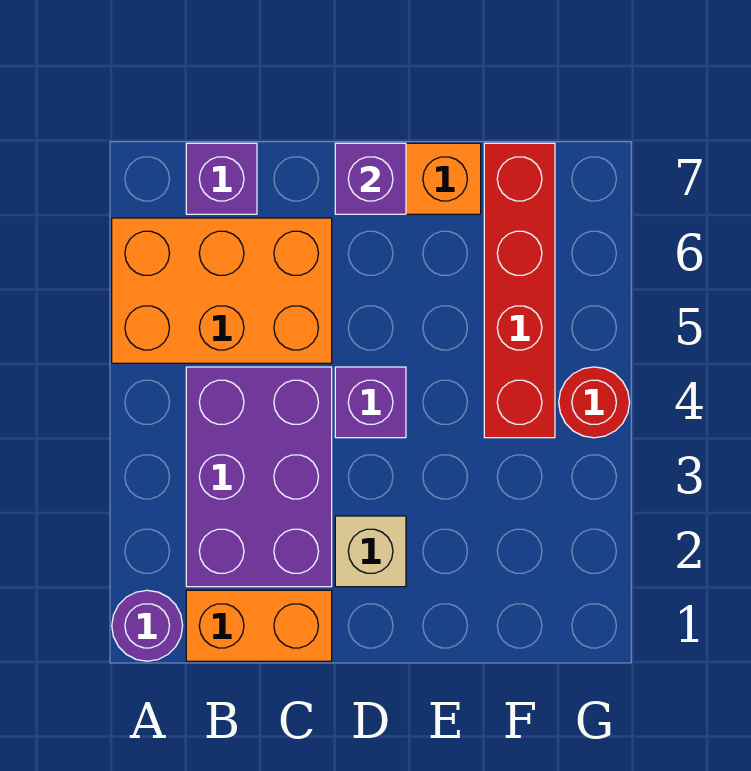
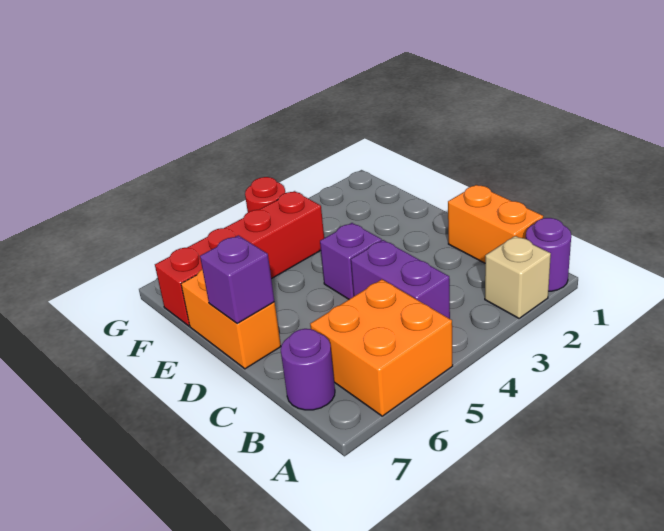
orange brick A5:C6 level 1 -> orange brick A5:B6 level 1
purple brick B2:C4 level 1 -> purple brick B4:C4 level 1
purple brick B7 level 1 -> purple round brick B7 level 1
tan brick D2 level 1 -> tan brick A2 level 1

